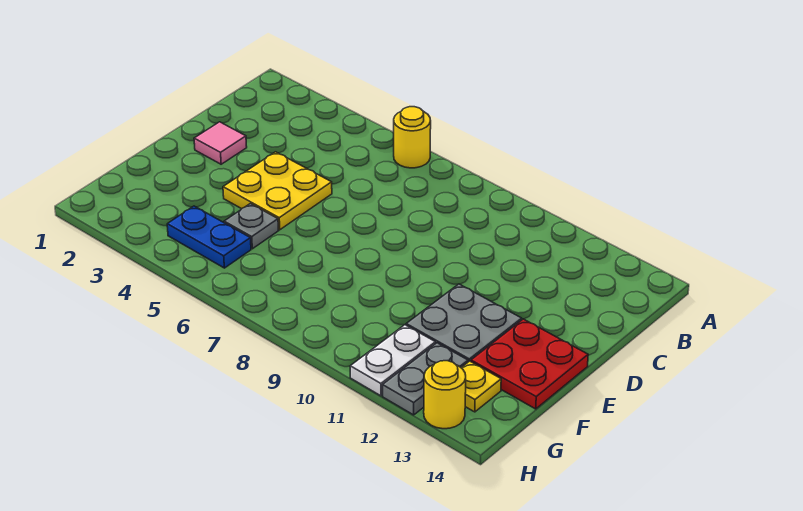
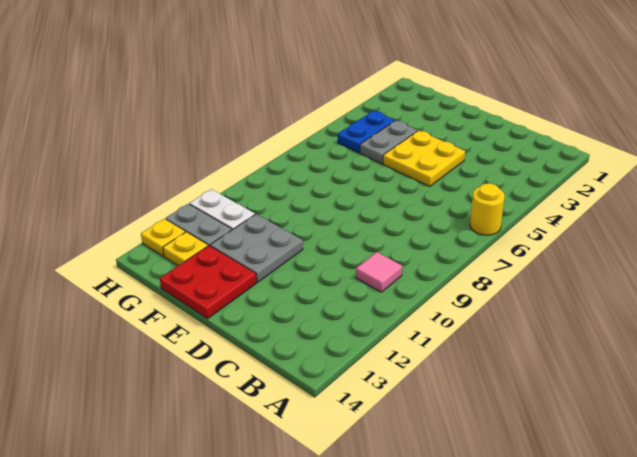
pink tile D2 level 1 -> pink tile B10 level 1
grey plate F5 level 1 -> grey plate F4:F5 level 1
yellow round brick H13 level 1 -> yellow plate H13 level 1

